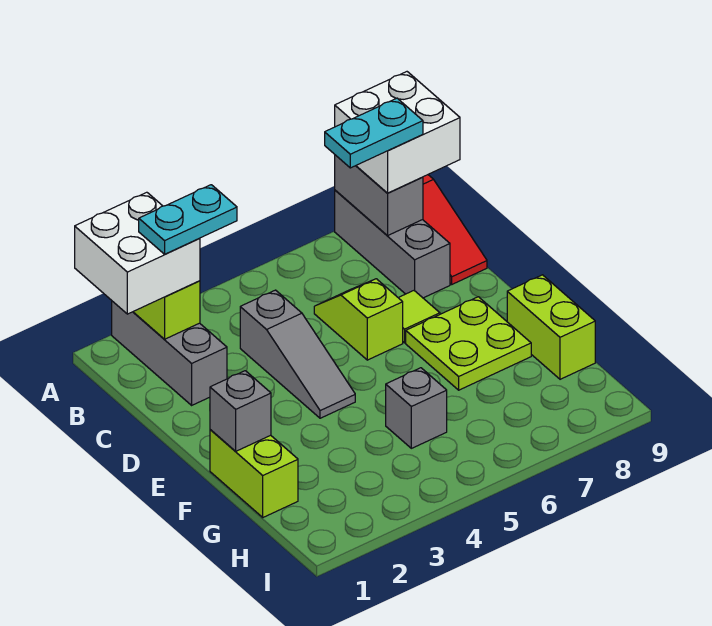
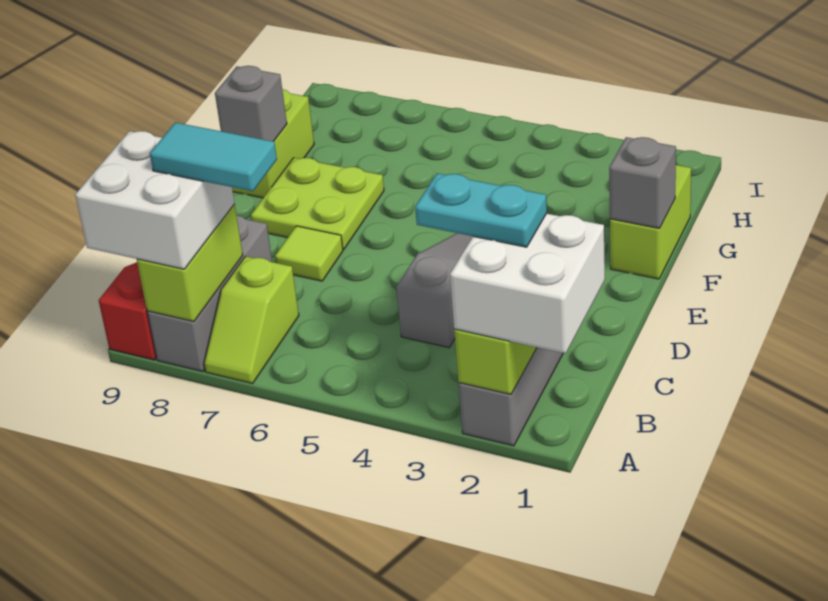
grey brick A8:B8 level 2 -> lime brick A8:B8 level 2
cyan plate B7:B8 level 4 -> cyan tile B7:B8 level 4
lime slope C6:D6 level 1 top D -> lime slope A7:B7 level 1 top B
grey brick G5 level 1 -> grey brick F9 level 2

